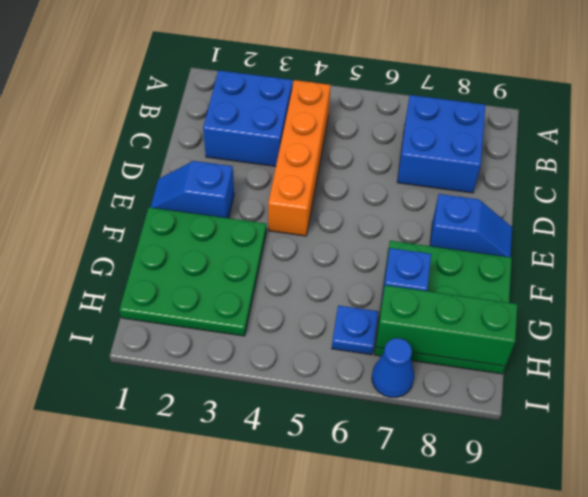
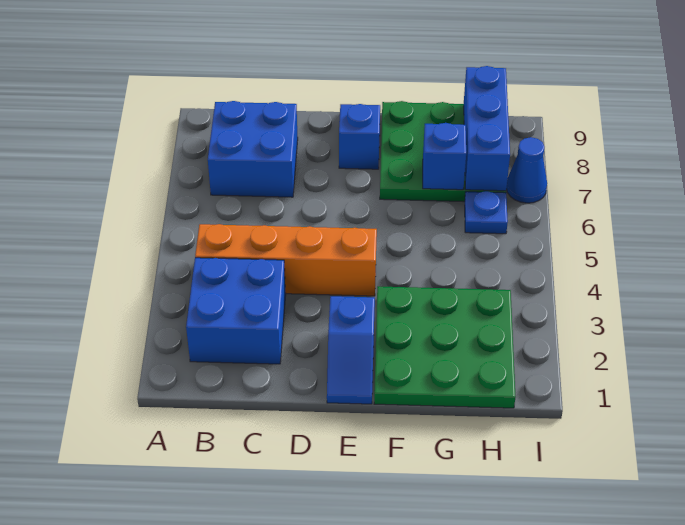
green brick H7:H9 level 2 -> blue brick H7:H9 level 2

